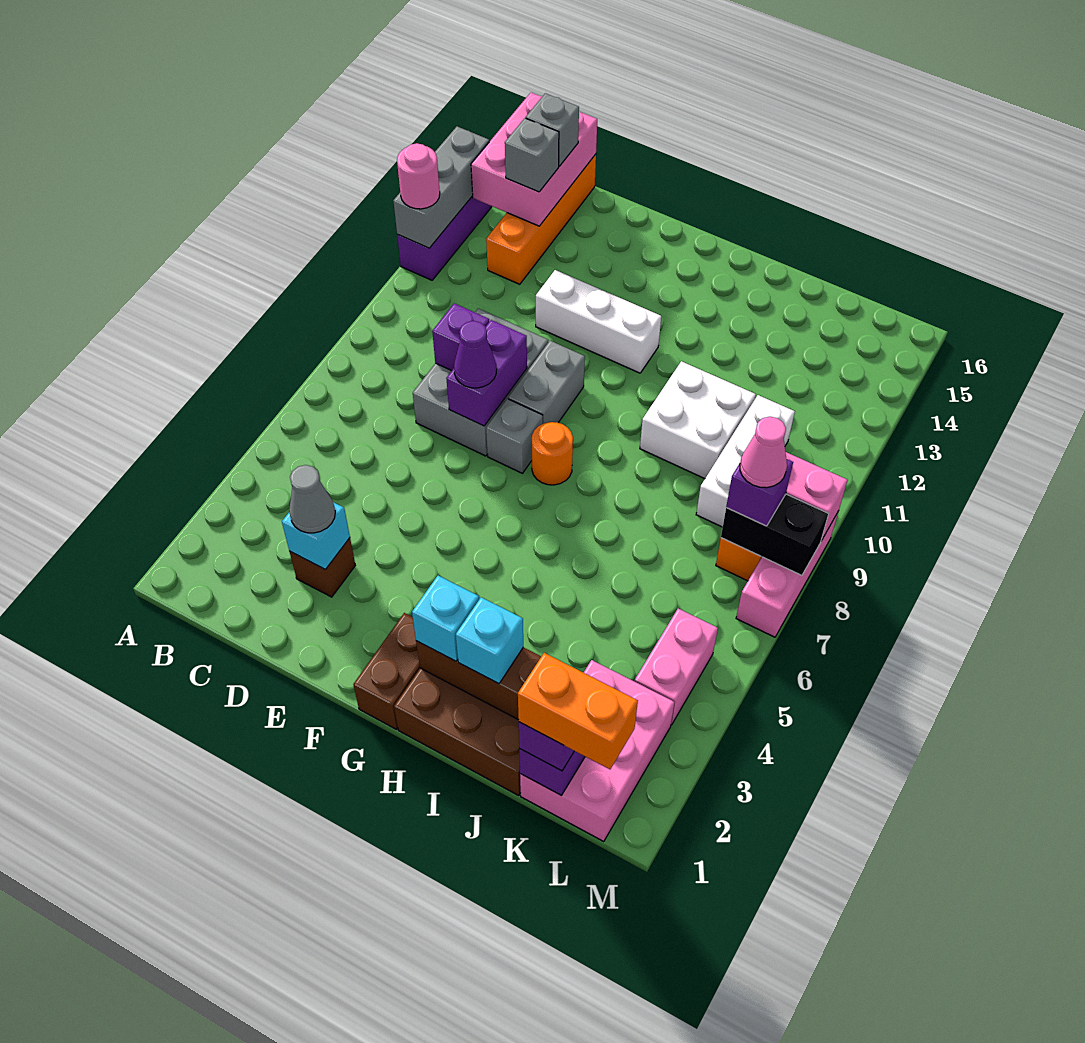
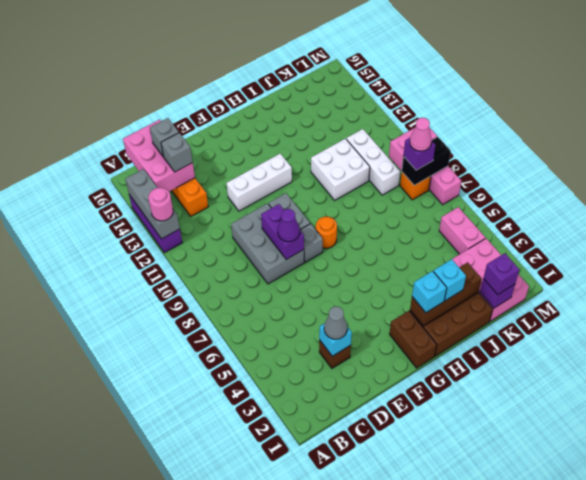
purple brick D9 level 2 -> none
orange brick K1:L1 level 4 -> none

